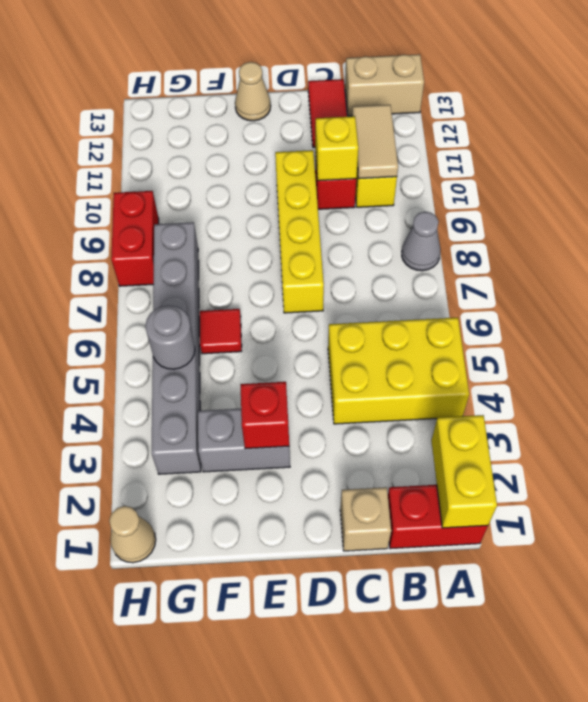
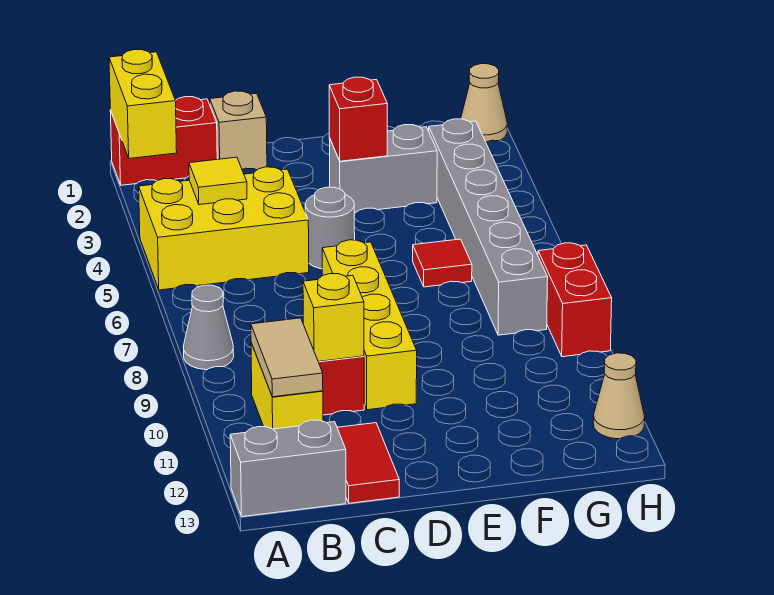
tan brick A13:B13 level 1 -> grey brick A13:B13 level 1
none -> yellow tile B4 level 2
tan cone E13 level 1 -> tan cone H12 level 1
grey round brick G5 level 2 -> grey round brick D5 level 1

